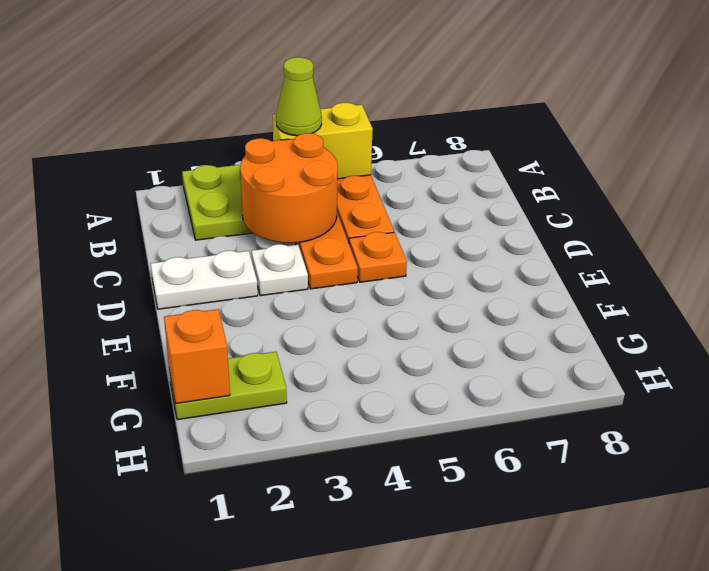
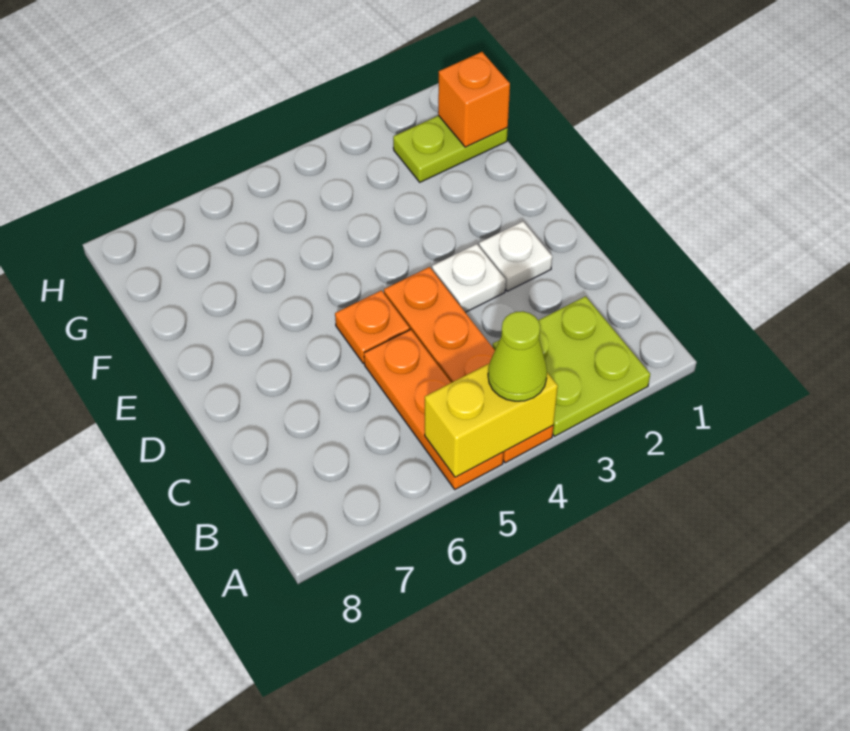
orange round brick B3:C4 level 2 -> none
white plate D1:D2 level 1 -> white plate D2 level 1

